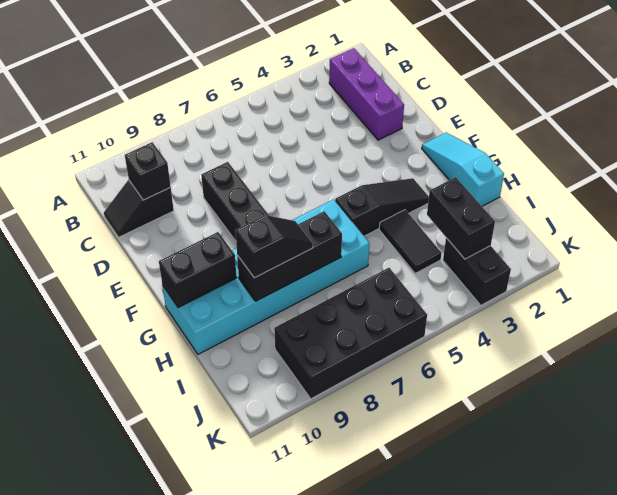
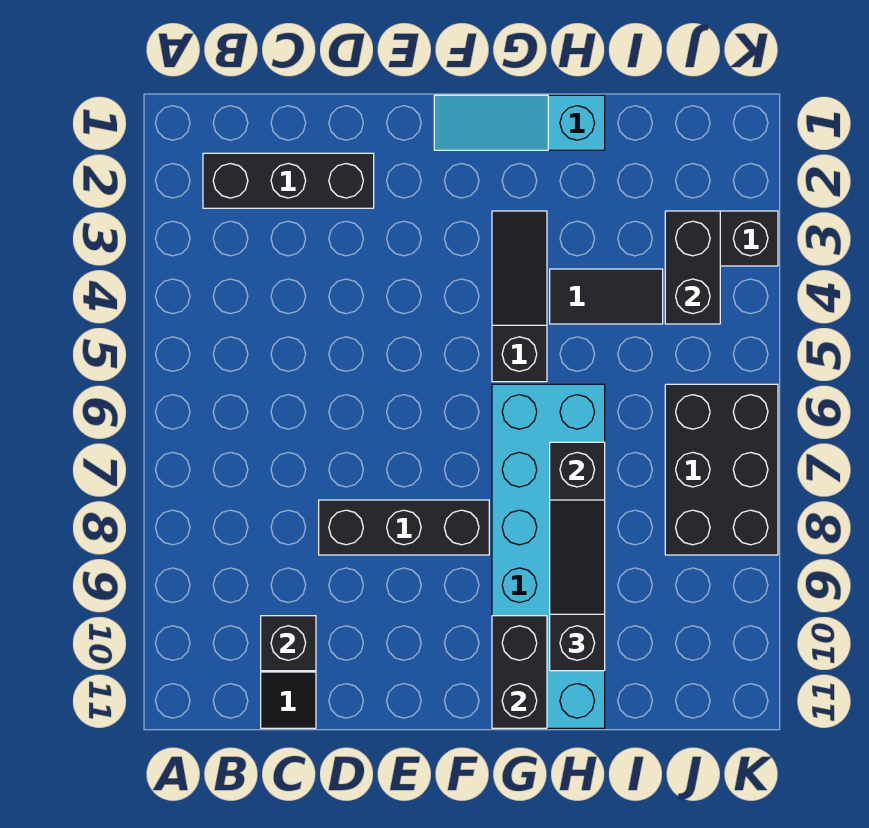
purple brick B2:D2 level 1 -> black brick B2:D2 level 1
black slope H8:H9 level 3 top 9 -> black slope H8:H10 level 3 top 10
black brick I3:J3 level 2 -> black brick J3:J4 level 2
black brick J6:K9 level 1 -> black brick J6:K8 level 1

